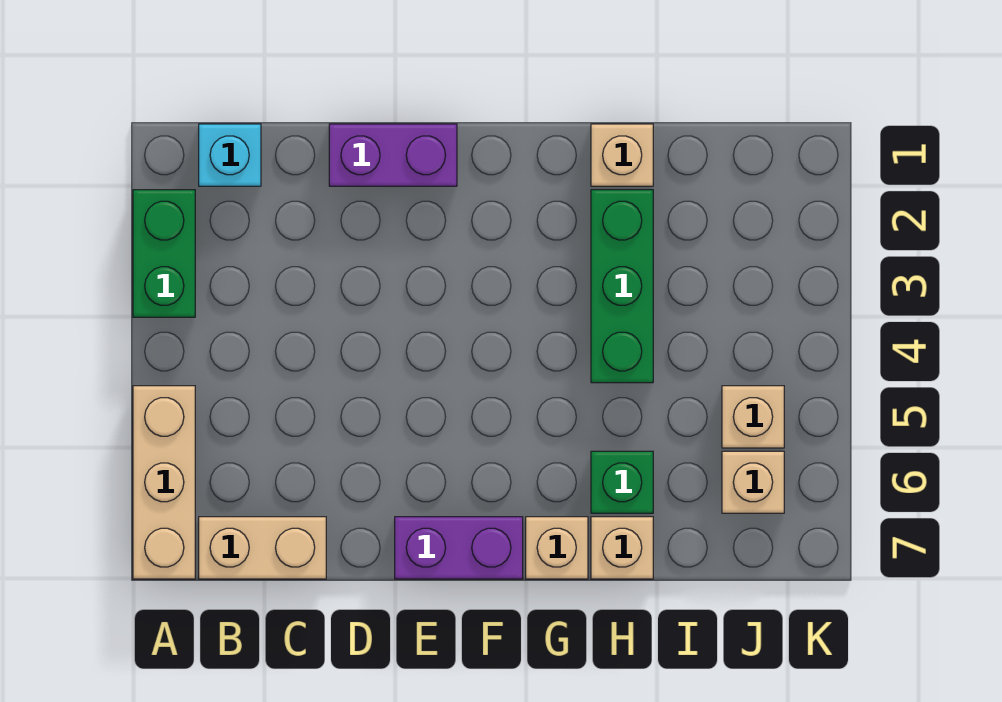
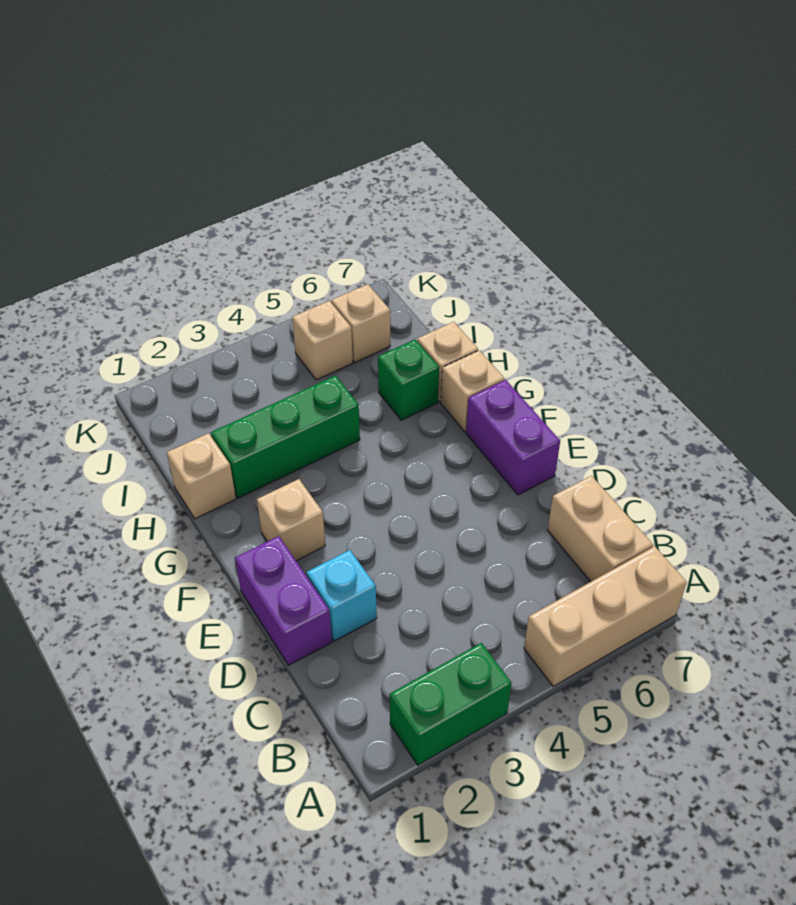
cyan brick B1 level 1 -> cyan brick D2 level 1
none -> tan brick F2 level 1

